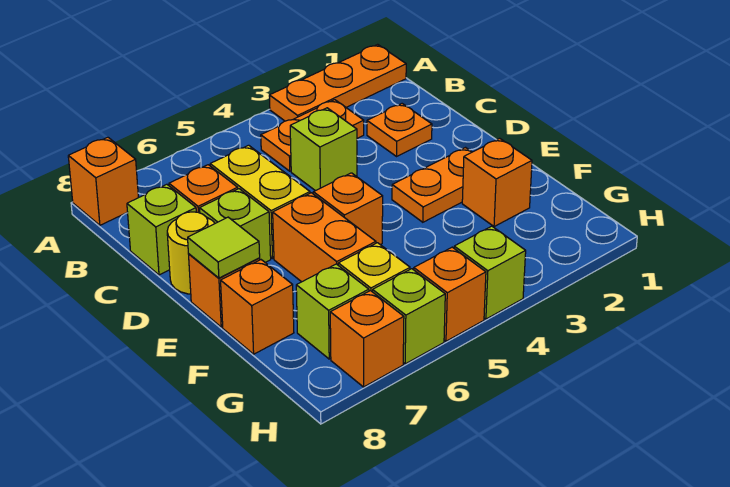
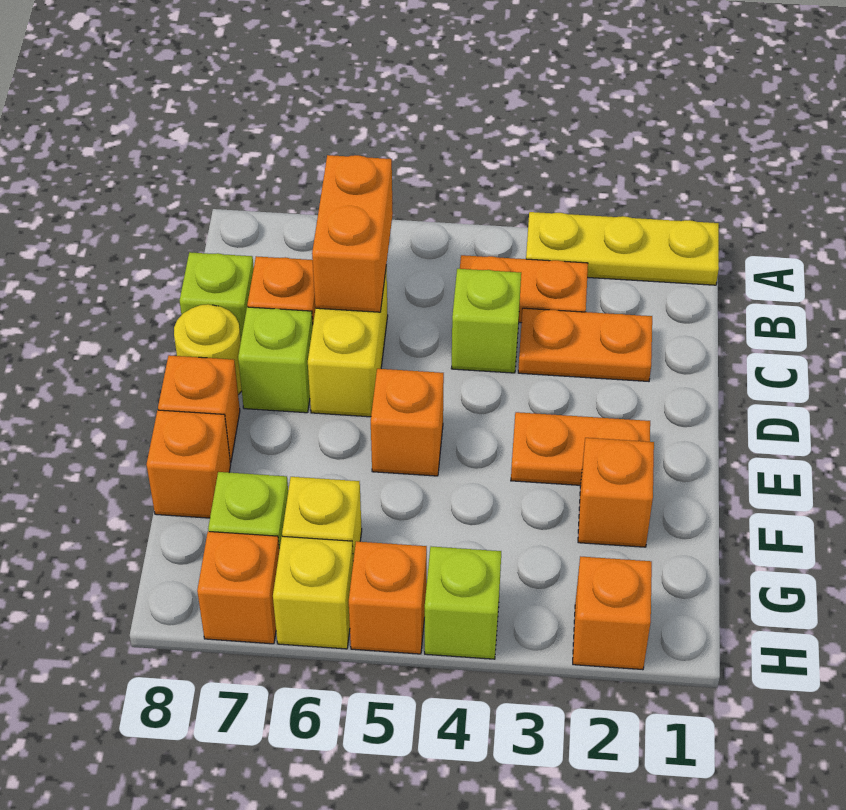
orange plate A1:A3 level 1 -> yellow plate A1:A3 level 1
orange brick A8 level 1 -> orange brick H2 level 1
orange plate C2 level 1 -> orange plate C2:C3 level 1
orange brick E6:F6 level 1 -> orange brick B6:C6 level 2
lime tile E8 level 2 -> none
lime brick H6 level 1 -> yellow brick H6 level 1

